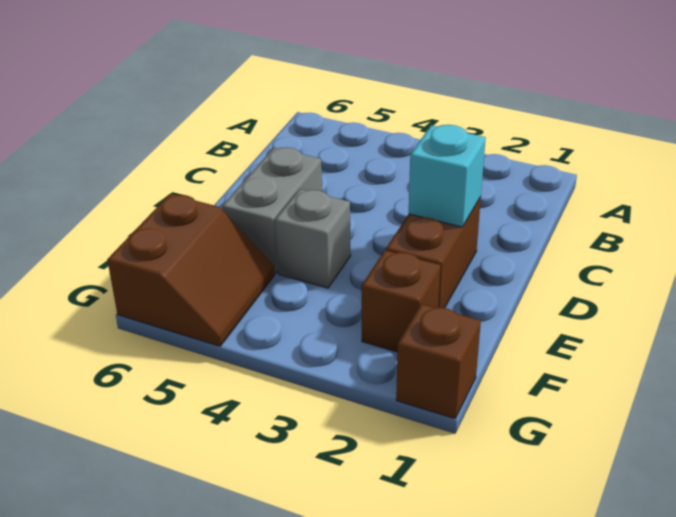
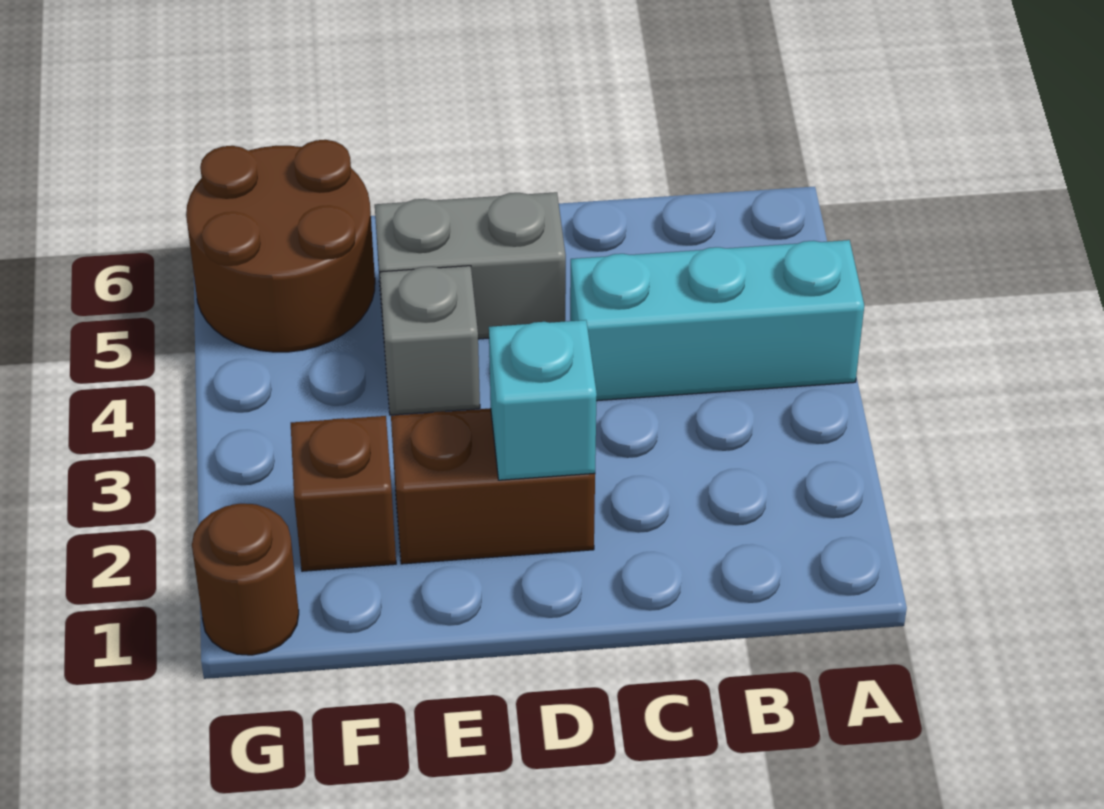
none -> cyan brick A4:C4 level 1
brown slope F5:G6 level 1 top 6 -> brown round brick F5:G6 level 1
brown brick G1 level 1 -> brown round brick G1 level 1

